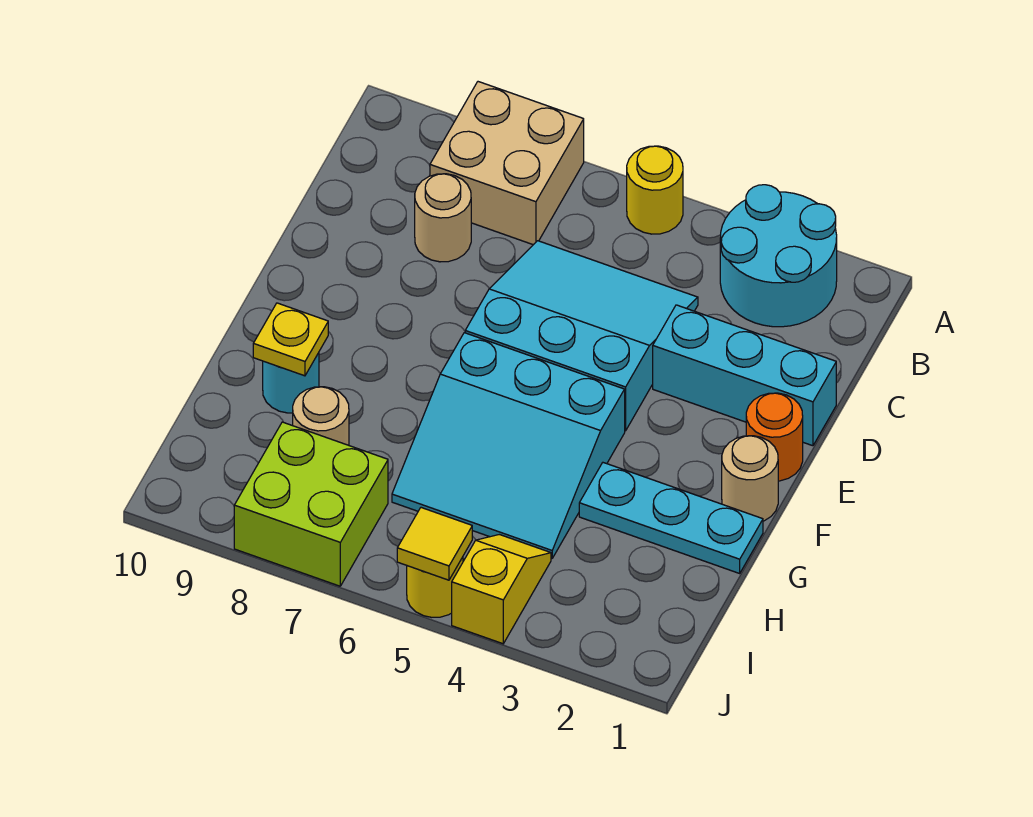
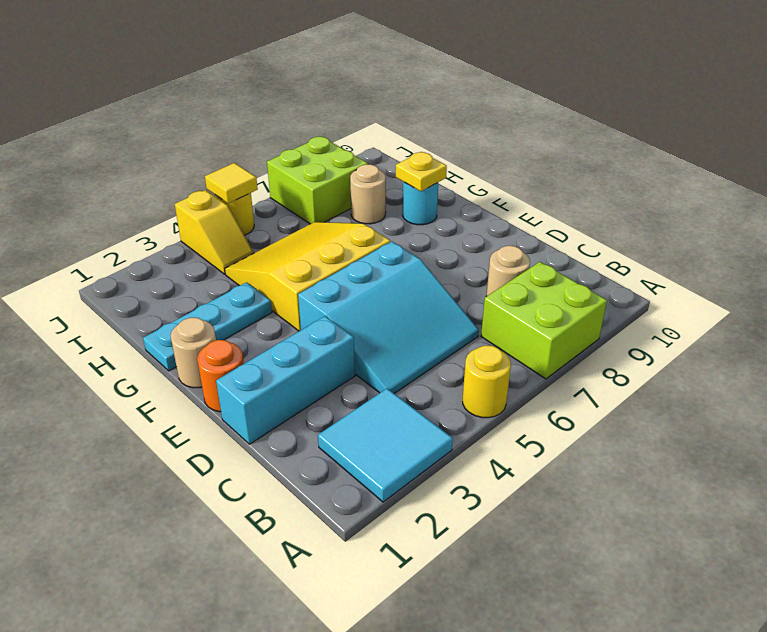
cyan round brick A2:B3 level 1 -> cyan tile A2:B3 level 1
tan brick A7:B8 level 1 -> lime brick A7:B8 level 1
cyan slope F4:H6 level 1 top F -> yellow slope F4:H6 level 1 top F

